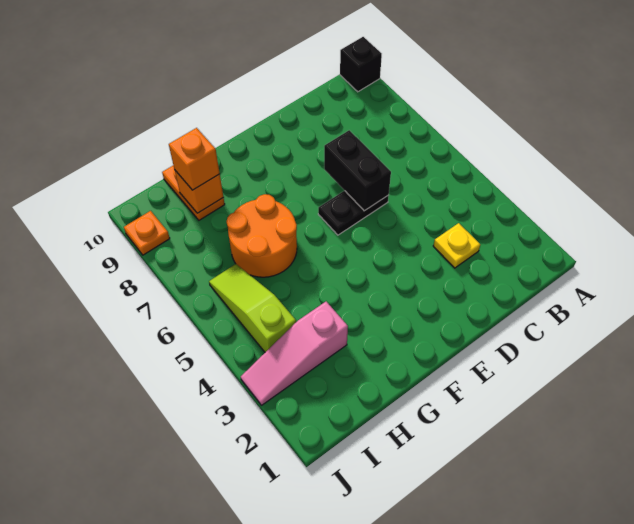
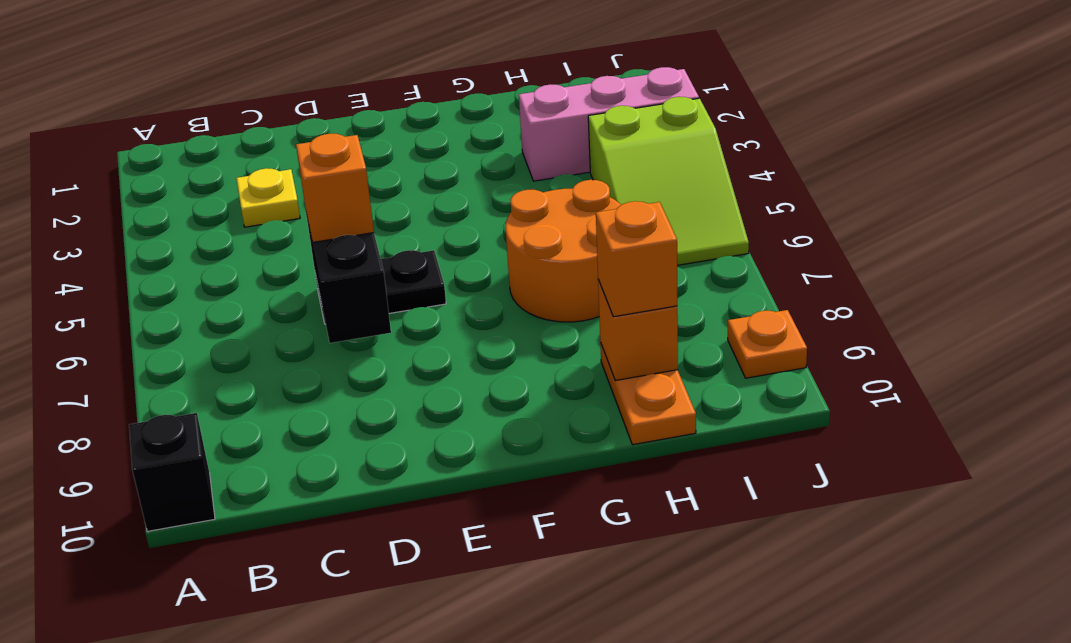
none -> orange brick D6 level 3
pink slope H3:J3 level 1 top H -> pink brick H3:J3 level 1
lime slope I4:I6 level 1 top 4 -> lime slope I4:J6 level 1 top 4

